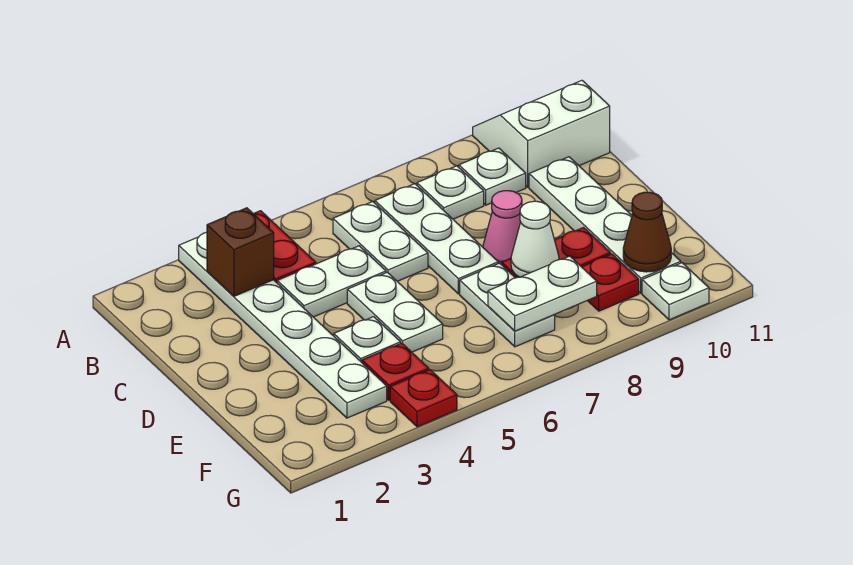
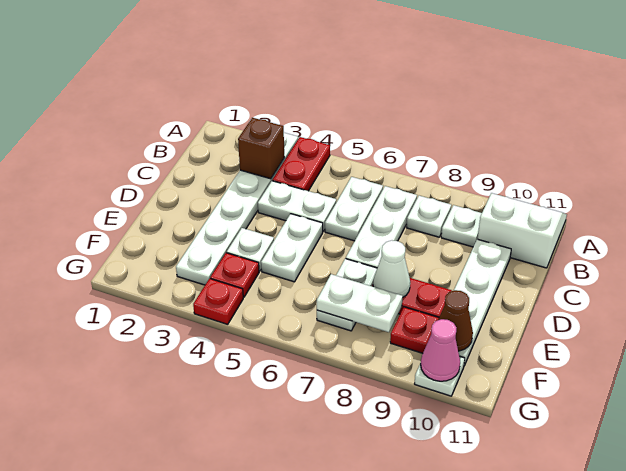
pink cone D8 level 1 -> pink cone G10 level 2

